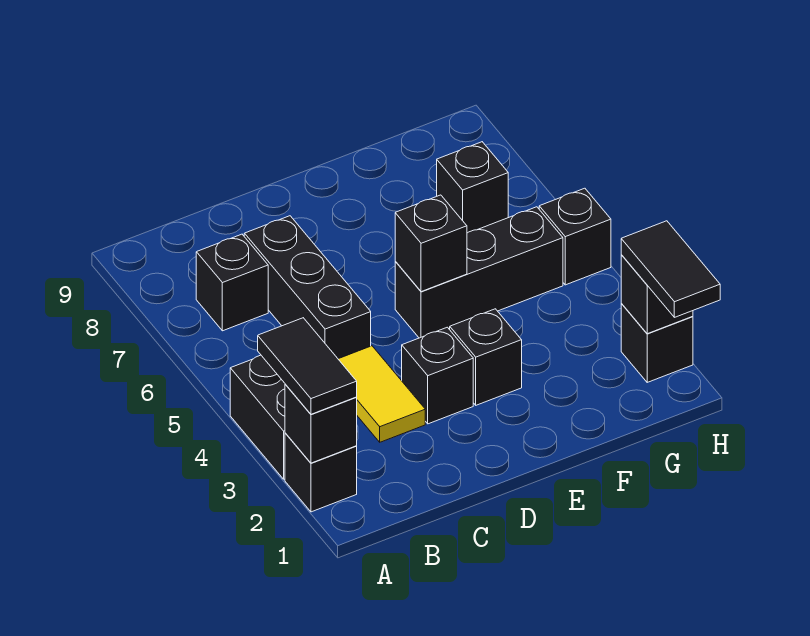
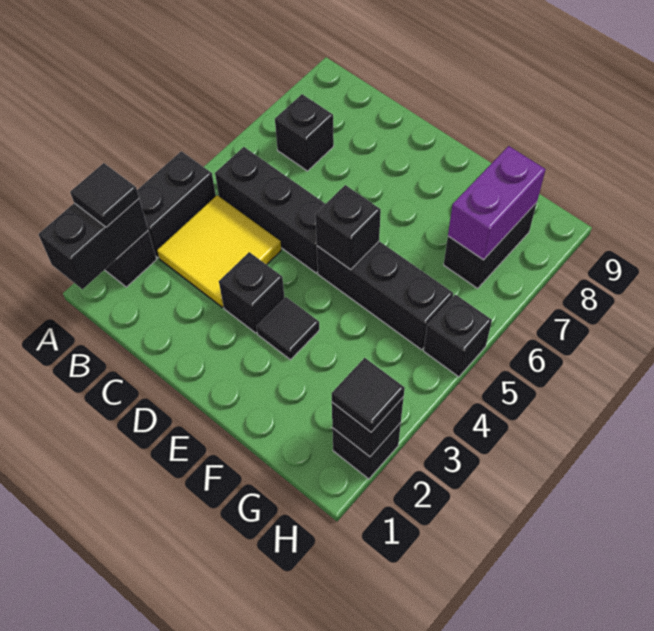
black brick A2 level 2 -> black brick A1:A2 level 2
black tile A2:A3 level 3 -> black tile A2 level 3
yellow tile C3:C4 level 1 -> yellow tile B3:C4 level 1
black brick C5:C7 level 1 -> black brick B5:D5 level 1
black brick E3 level 1 -> black tile E3 level 1
black brick G7 level 1 -> black brick G7:G8 level 1
none -> purple brick G7:G8 level 2
black tile H1:H2 level 3 -> black tile H2 level 3

